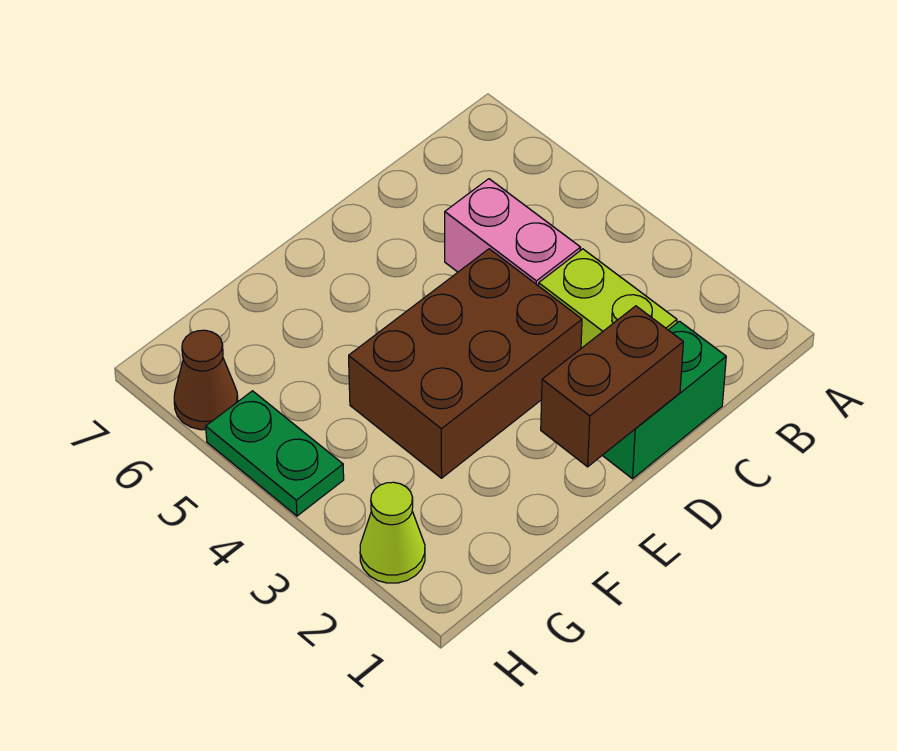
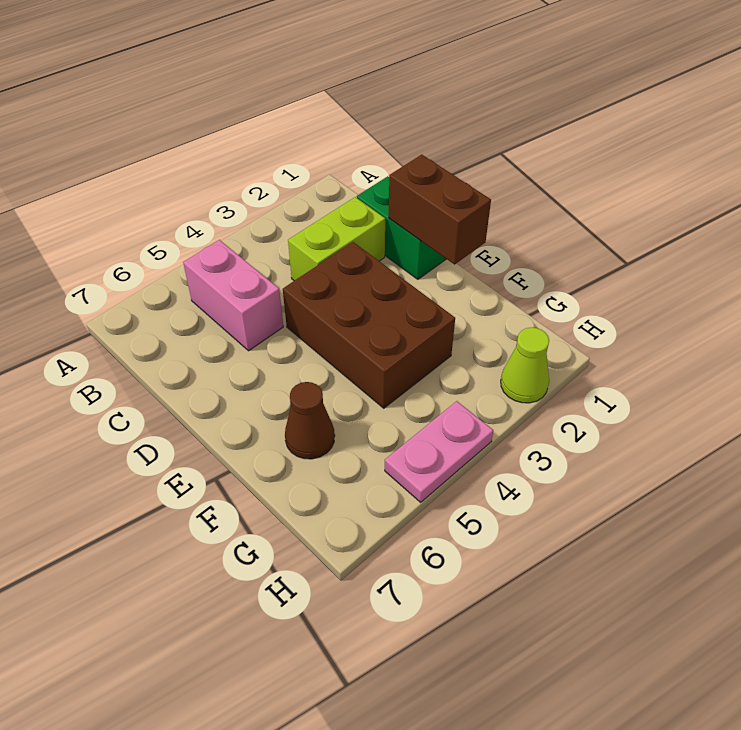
pink brick C4:C5 level 1 -> pink brick B5:C5 level 1
green plate H4:H5 level 1 -> pink plate H4:H5 level 1
brown cone H6 level 1 -> brown cone F6 level 1

